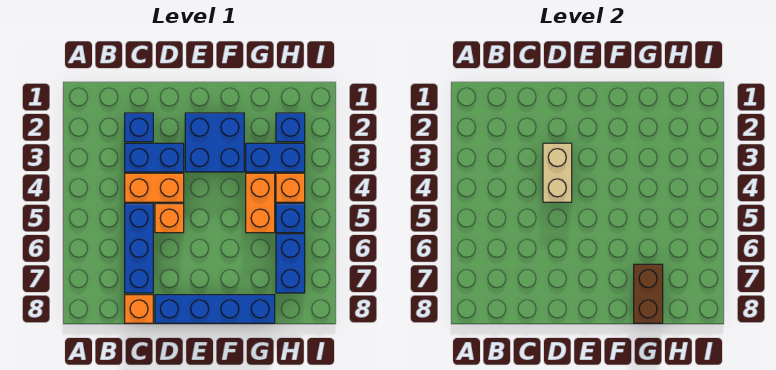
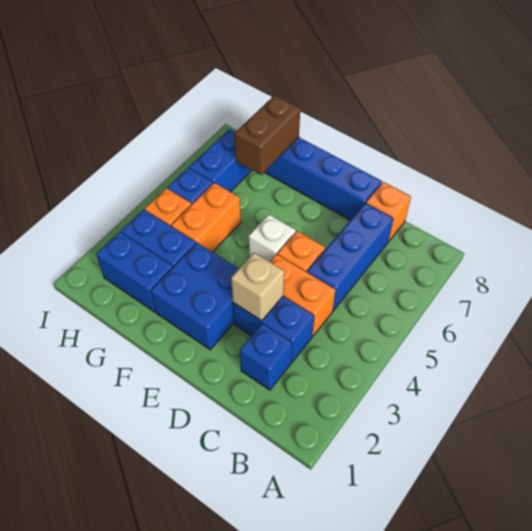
tan brick D3:D4 level 2 -> tan brick D3 level 2
none -> white brick E5 level 1
blue brick H2 level 1 -> blue brick G2:H2 level 1

